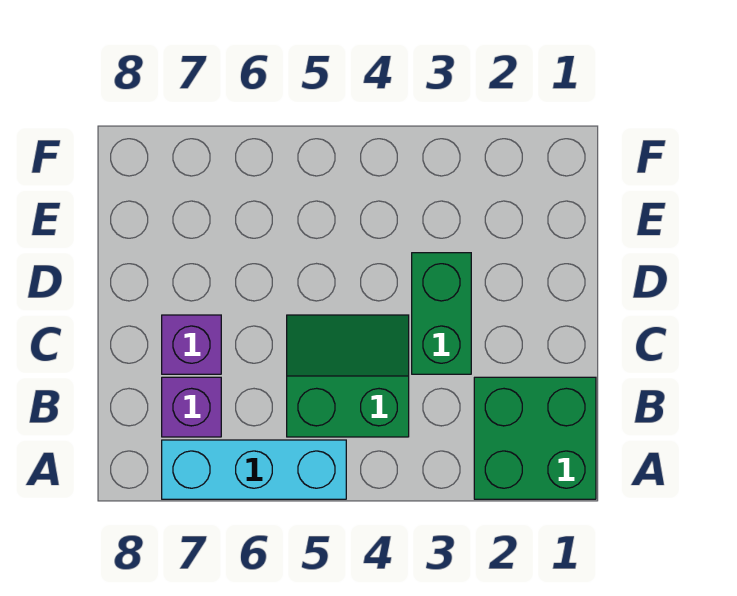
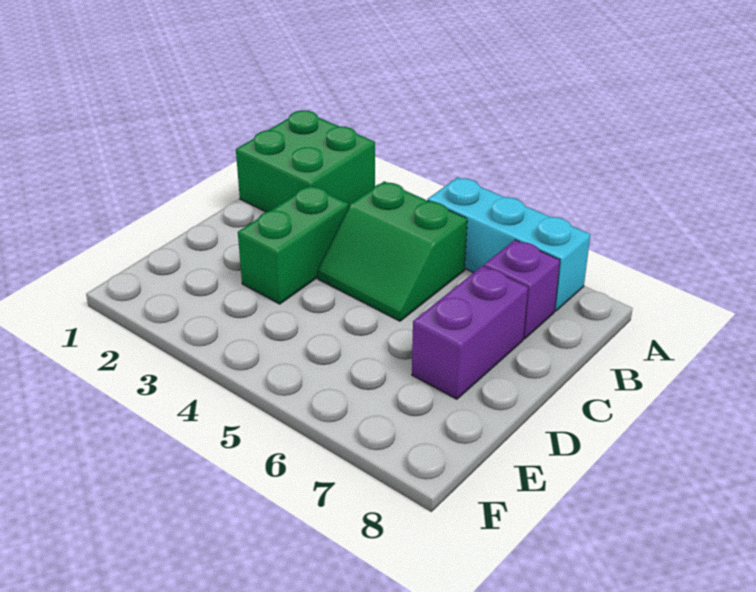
purple brick C7 level 1 -> purple brick C7:D7 level 1

